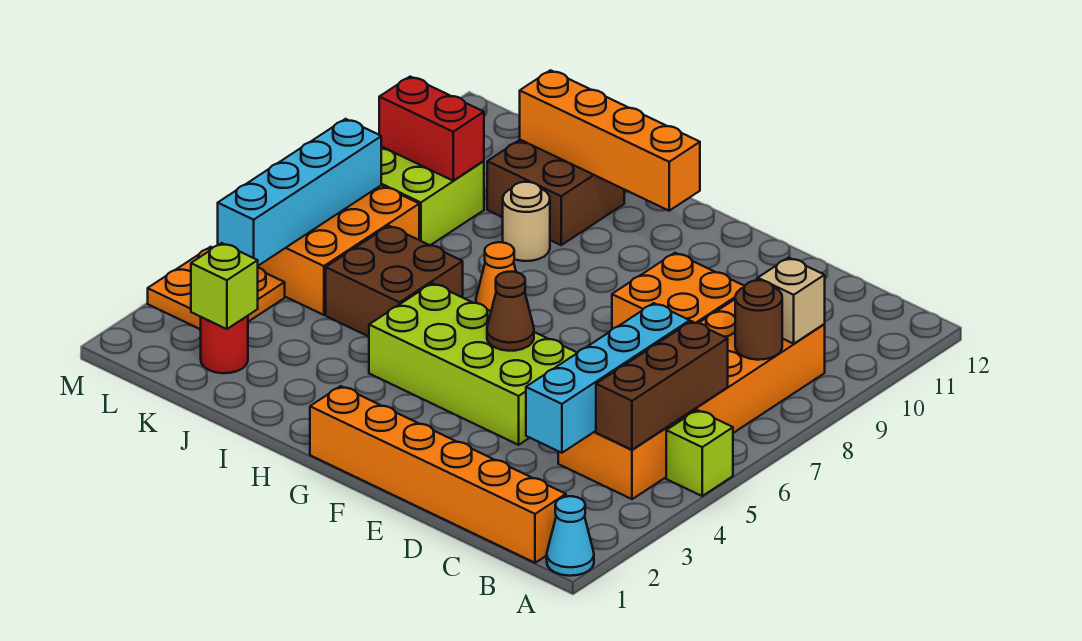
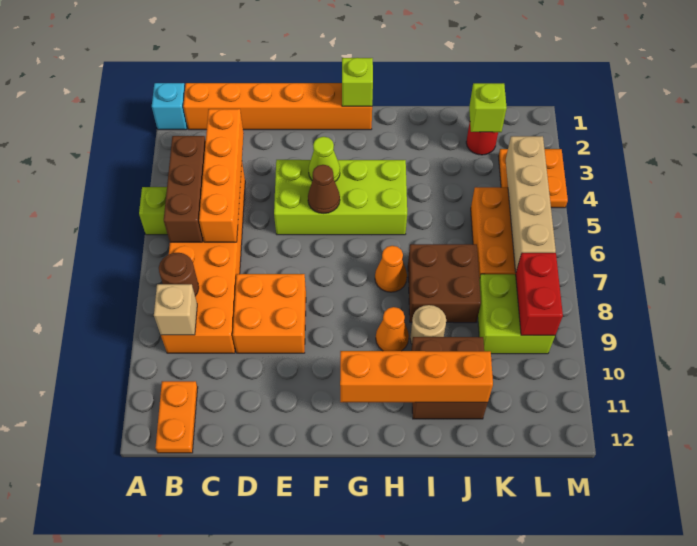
cyan cone A1 level 1 -> cyan brick A1 level 1
none -> orange plate B11:B12 level 1
cyan brick C3:C6 level 2 -> orange brick C3:C6 level 2
none -> lime cone F4 level 2
none -> lime brick G1 level 2
none -> orange cone H9 level 1
brown brick I5:J6 level 1 -> brown brick I7:J8 level 1
red brick K9:L9 level 2 -> red brick L8:L9 level 2
cyan brick L4:L7 level 2 -> tan brick L4:L7 level 2

